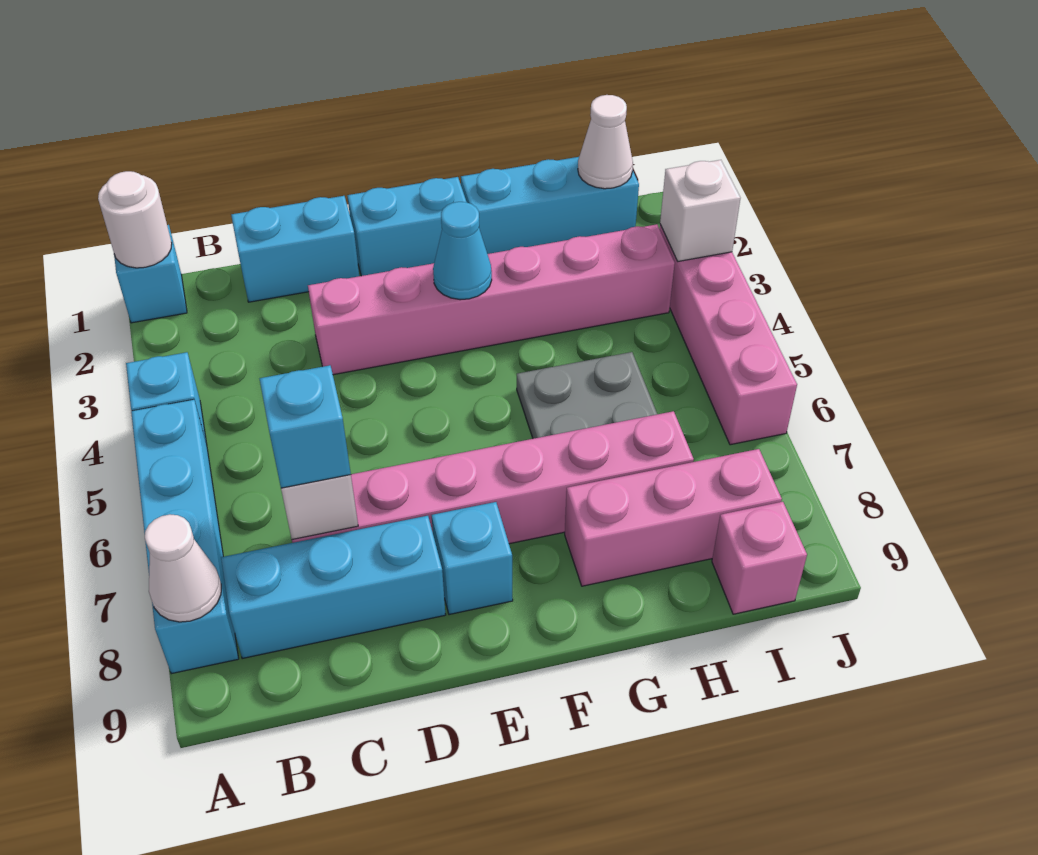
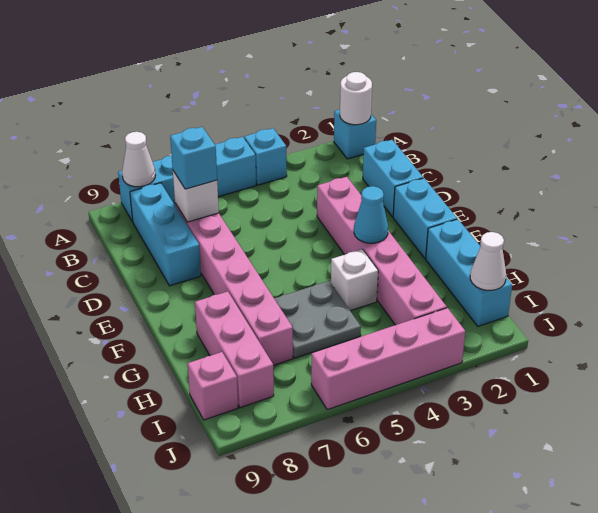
cyan brick E8 level 1 -> none
white brick J3 level 2 -> white brick G4 level 1

